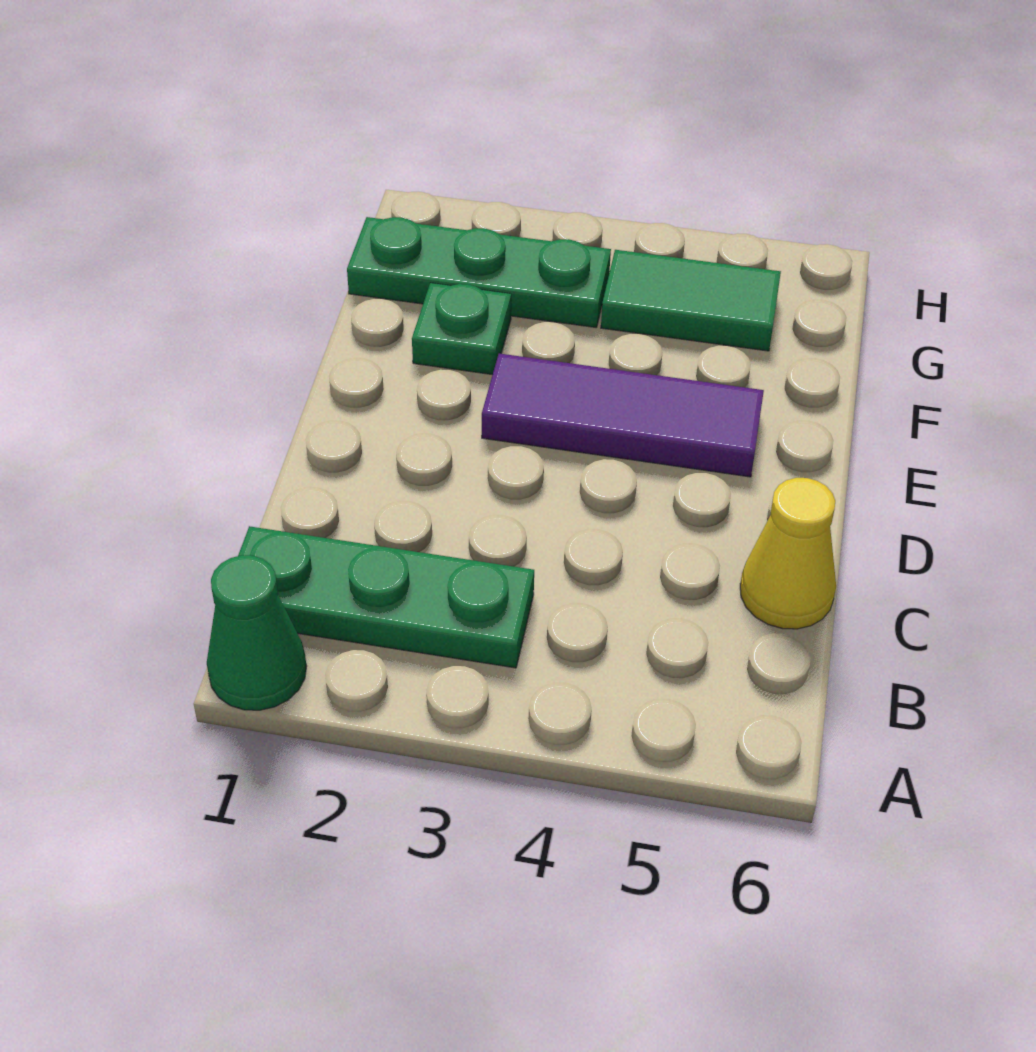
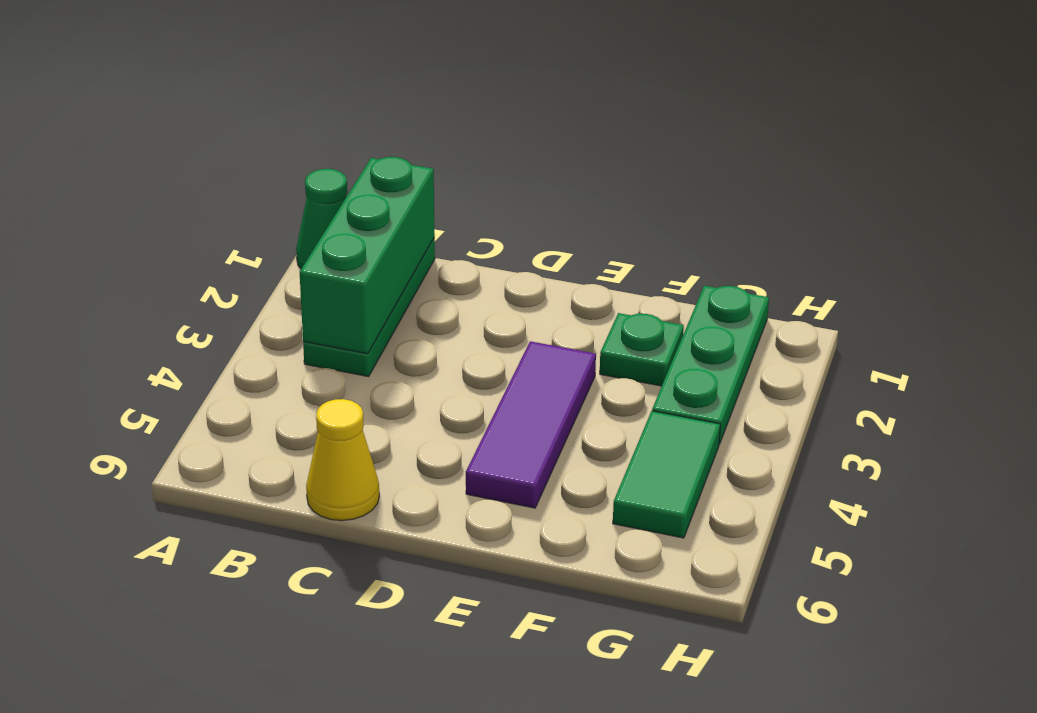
none -> green brick B1:B3 level 2

